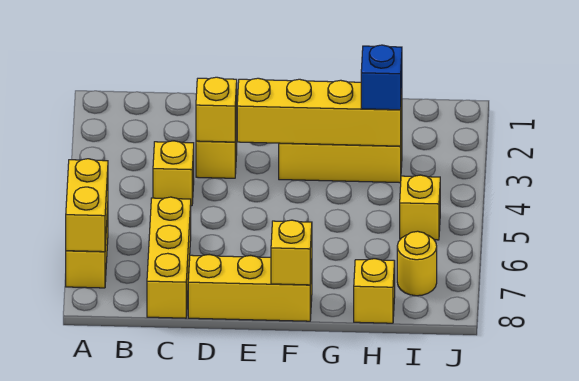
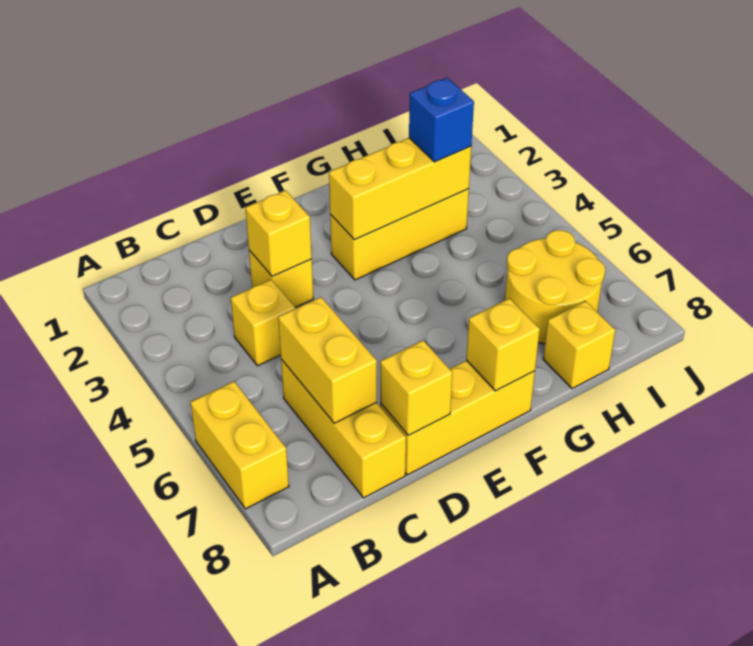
yellow brick A6:A7 level 2 -> yellow brick C6:C7 level 2
yellow brick E3:H3 level 2 -> yellow brick F3:H3 level 2
yellow brick I5 level 1 -> yellow brick D8 level 2
yellow round brick I7 level 1 -> yellow round brick H6:I7 level 1

